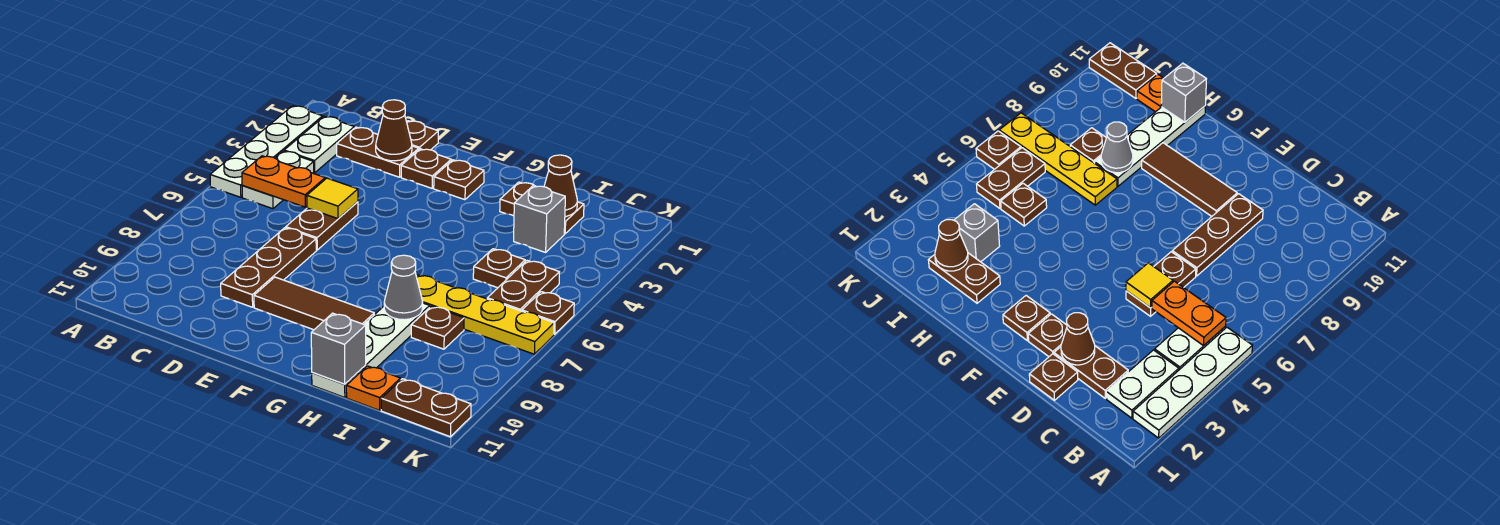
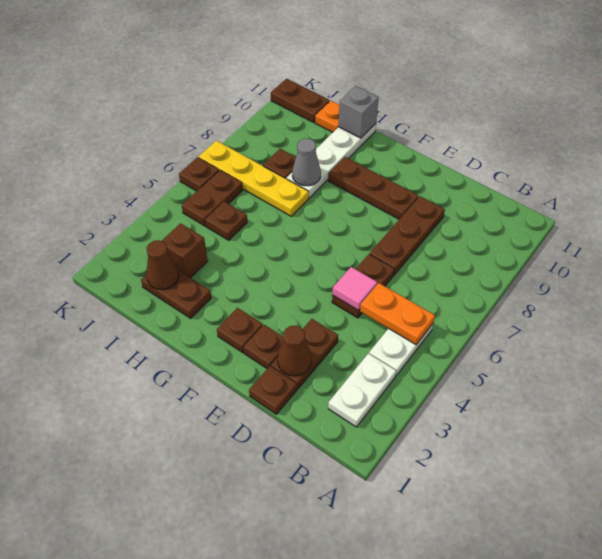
white plate A2:A5 level 1 -> none
brown plate C2:D2 level 1 -> brown plate D2:D3 level 1
yellow tile D5 level 2 -> pink tile D5 level 2
brown tile E9:G9 level 1 -> brown plate E9:G9 level 1
grey brick I3 level 1 -> brown brick I3 level 1

